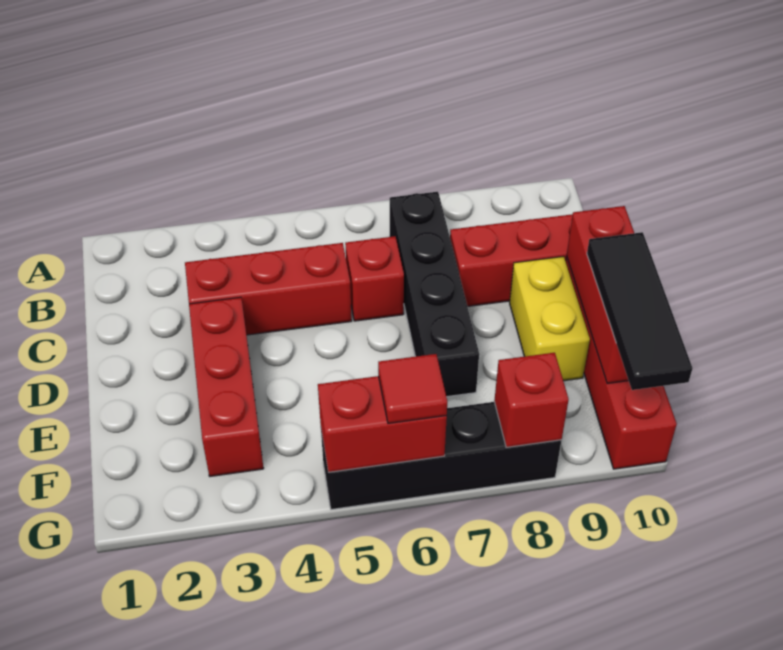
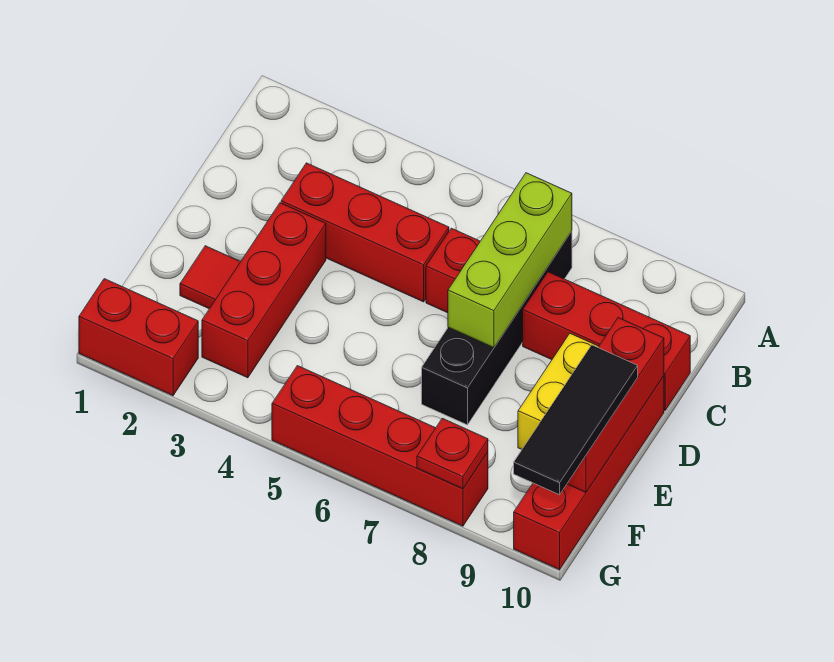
none -> lime brick B7:D7 level 2
black brick G5:G8 level 1 -> red brick G5:G8 level 1
red brick G5:G6 level 2 -> red brick G1:G2 level 1
red tile G6 level 3 -> red tile E2 level 1
red brick G8 level 2 -> red plate G8 level 2

